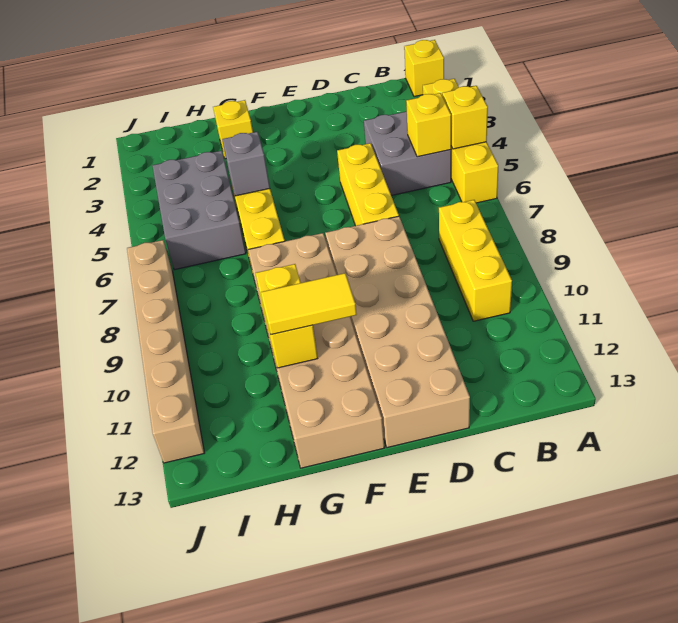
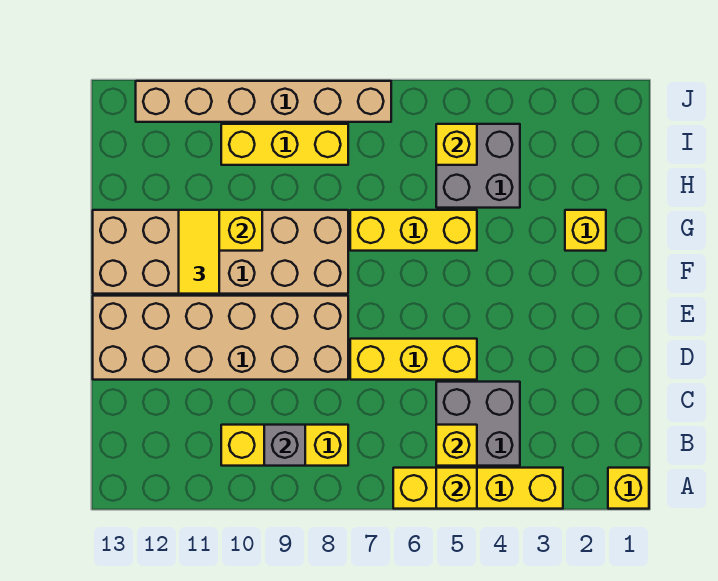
grey brick G5 level 2 -> grey brick B9 level 2
grey brick H4:I6 level 1 -> grey brick H4:I5 level 1
none -> yellow brick I5 level 2
none -> yellow brick I8:I10 level 1

